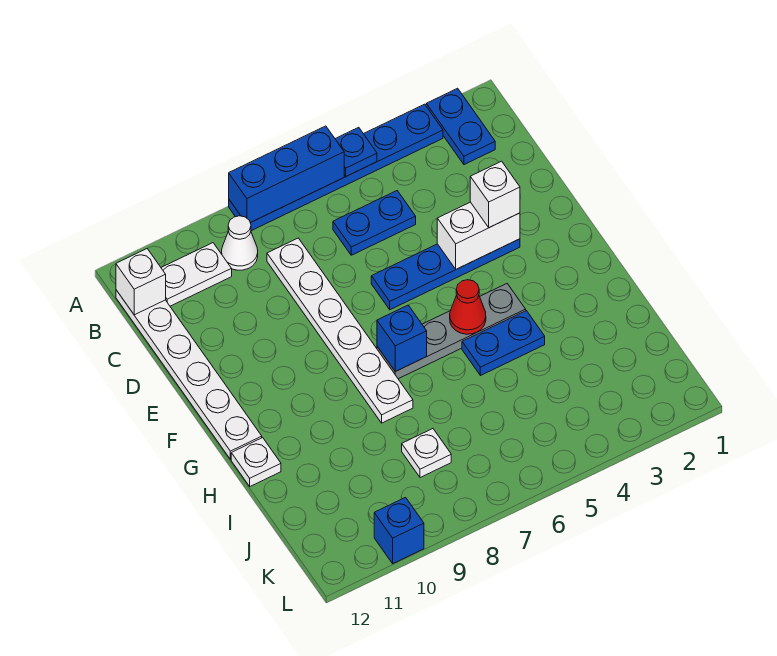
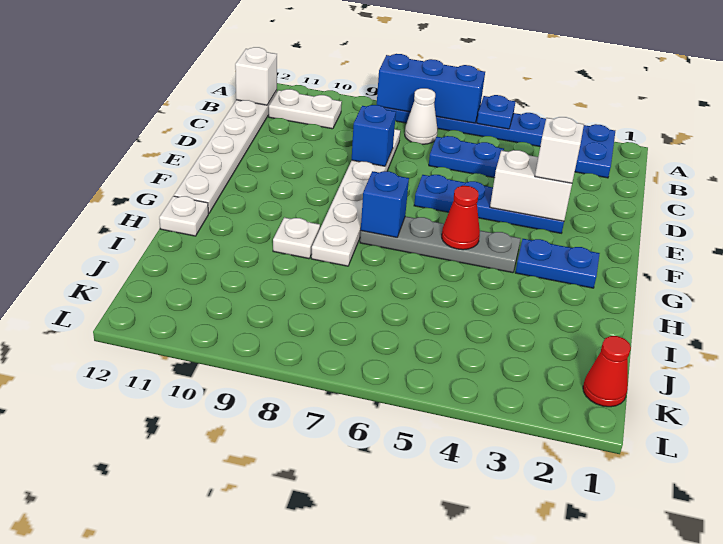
white cone B9 level 1 -> white cone B7 level 1
blue plate H4:H5 level 1 -> blue plate G2:G3 level 1
white plate J8 level 1 -> white plate H9 level 1
none -> red cone K1 level 1
blue brick L10 level 1 -> blue brick D8 level 2

